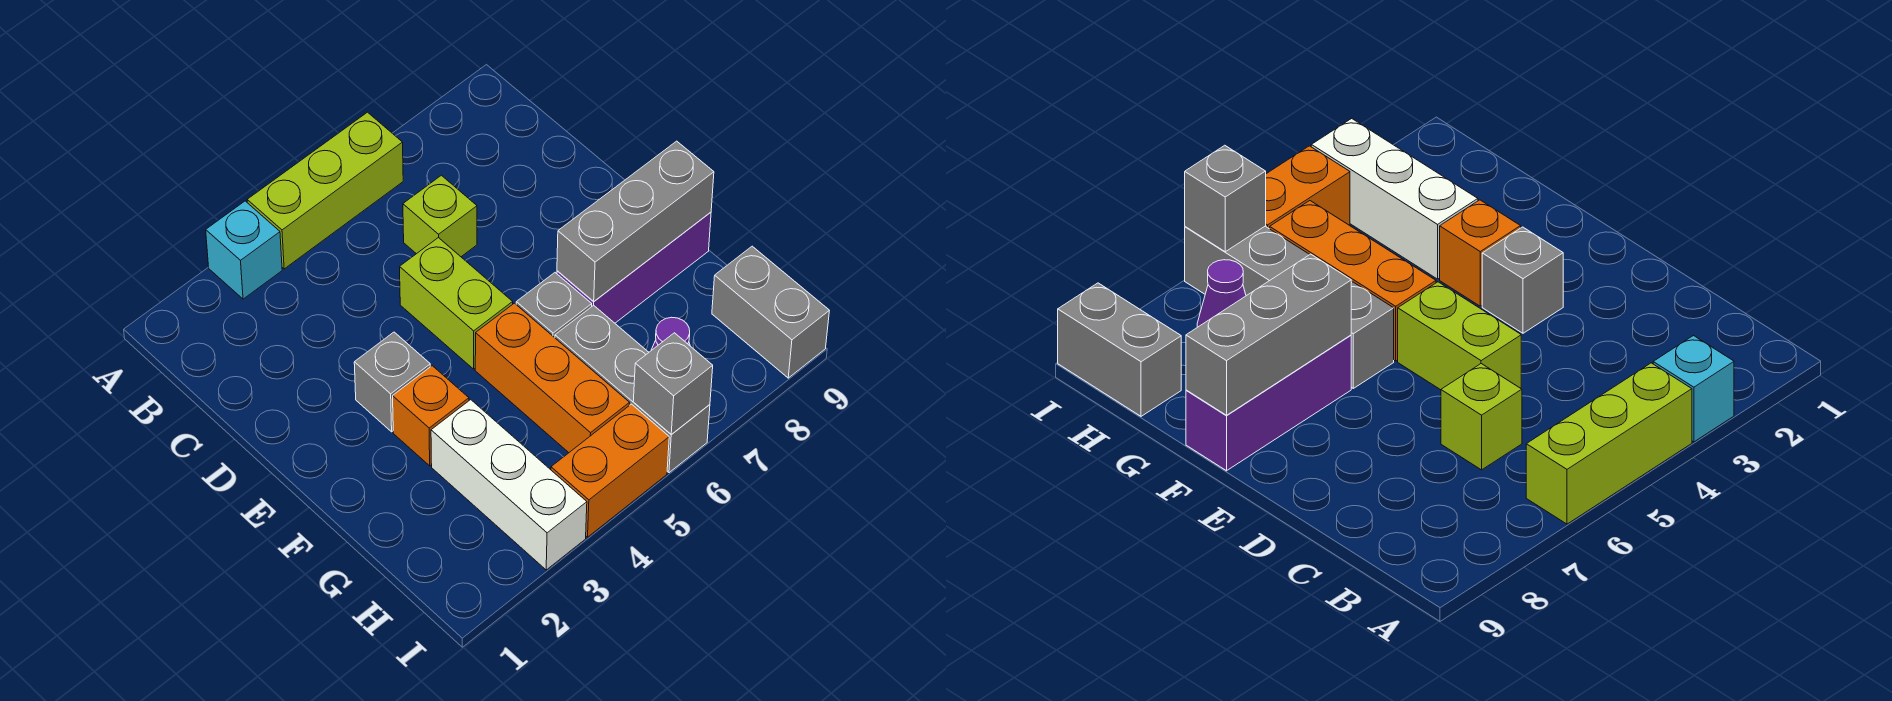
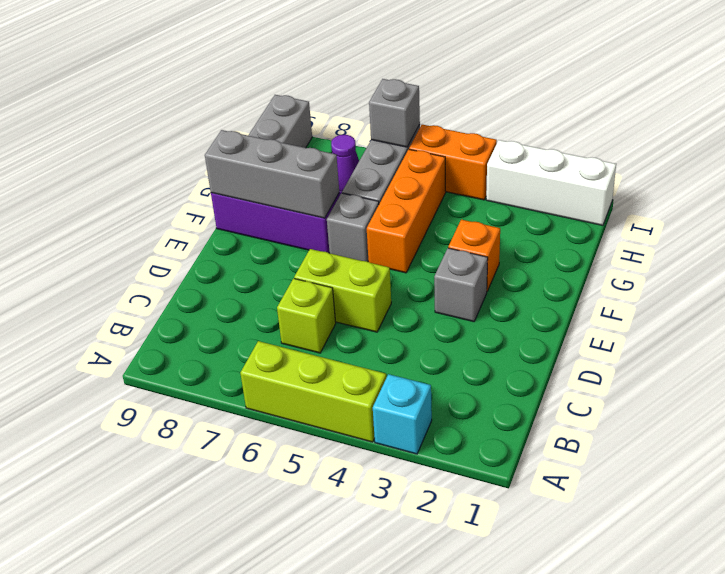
lime brick D5:E5 level 1 -> lime brick D5:D6 level 1
white brick G3:I3 level 1 -> white brick I1:I3 level 1

